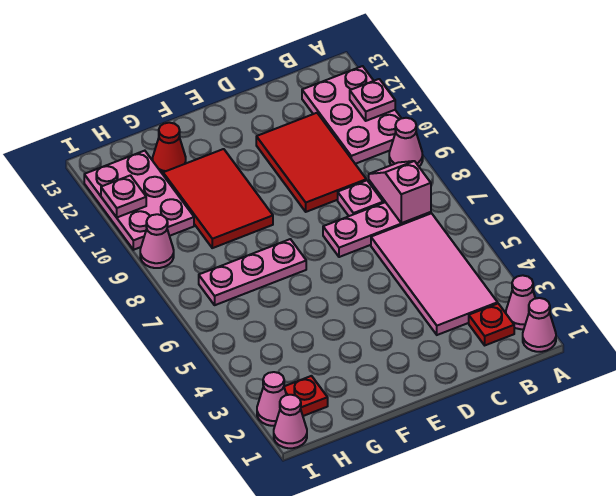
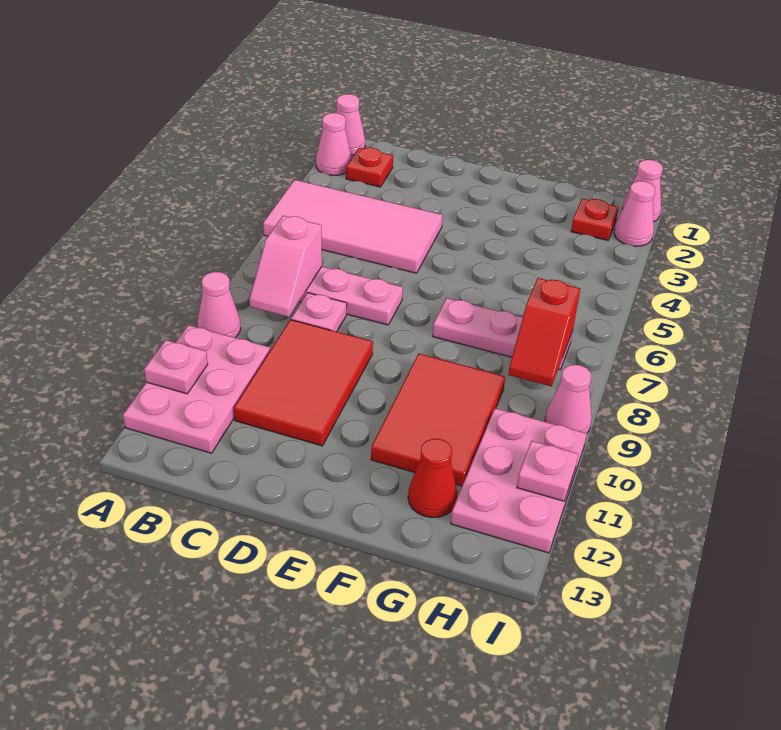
pink tile B3:C6 level 1 -> pink tile A4:D5 level 1
none -> red slope H7:H8 level 2 top 7

